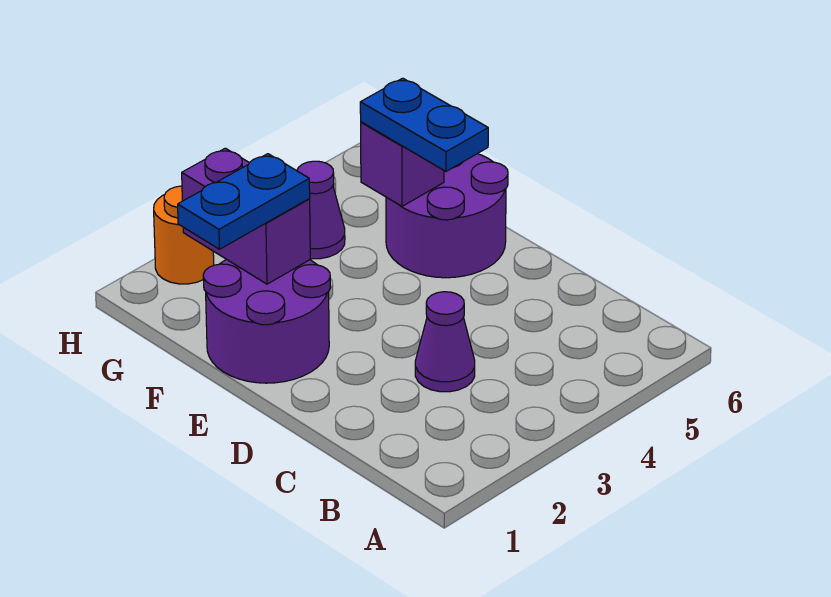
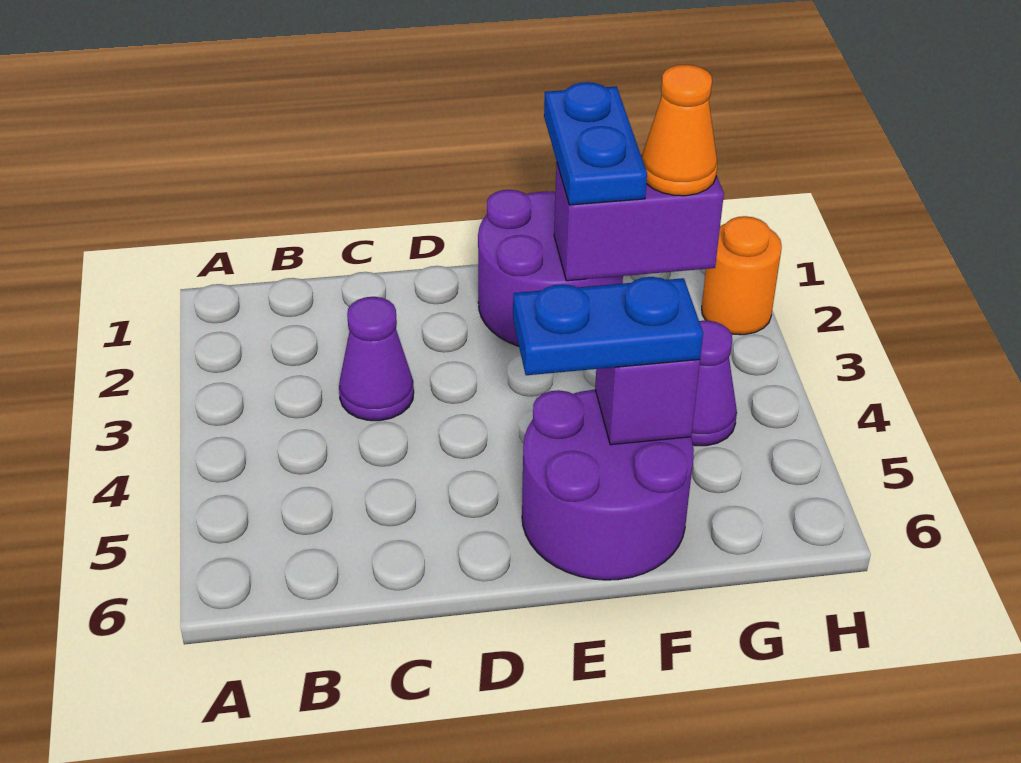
none -> orange cone G2 level 3

